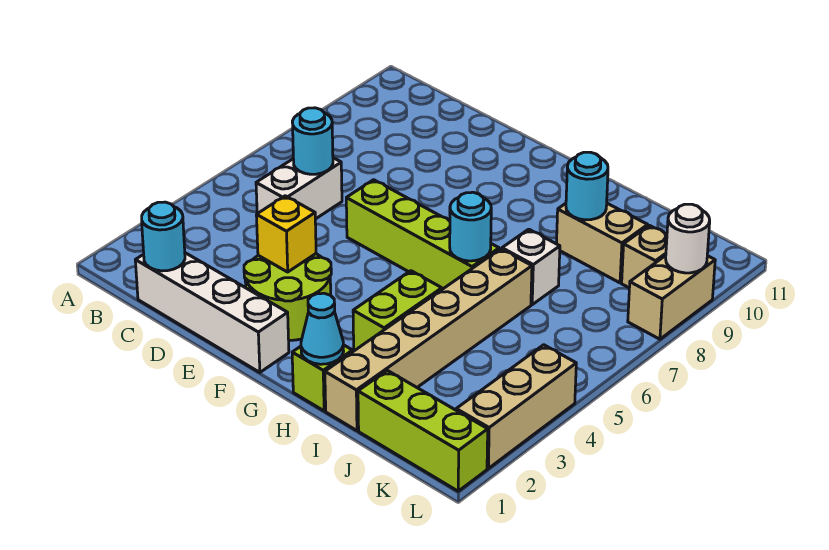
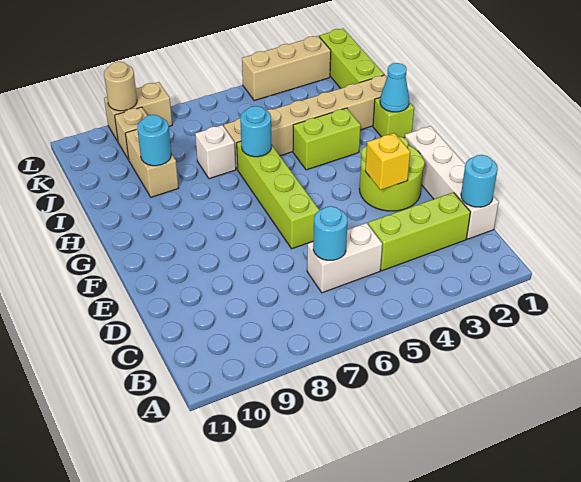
none -> lime brick C2:C4 level 1
white round brick L9 level 2 -> tan round brick L9 level 2

